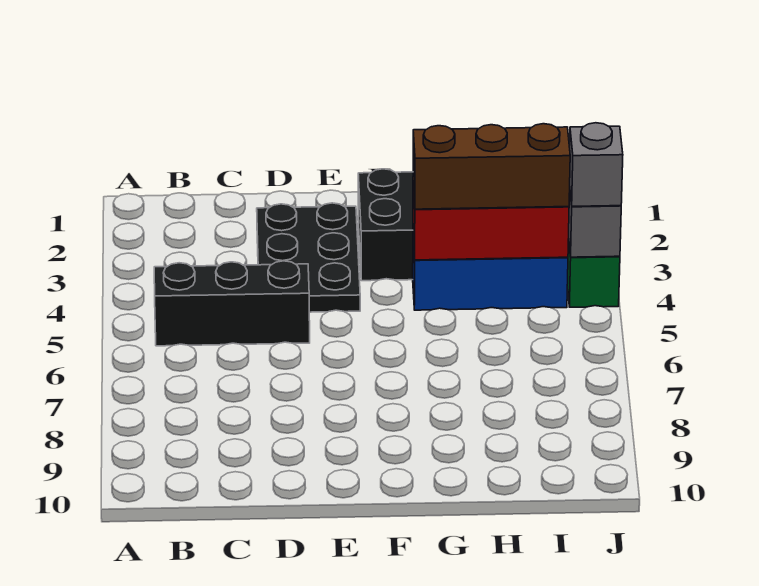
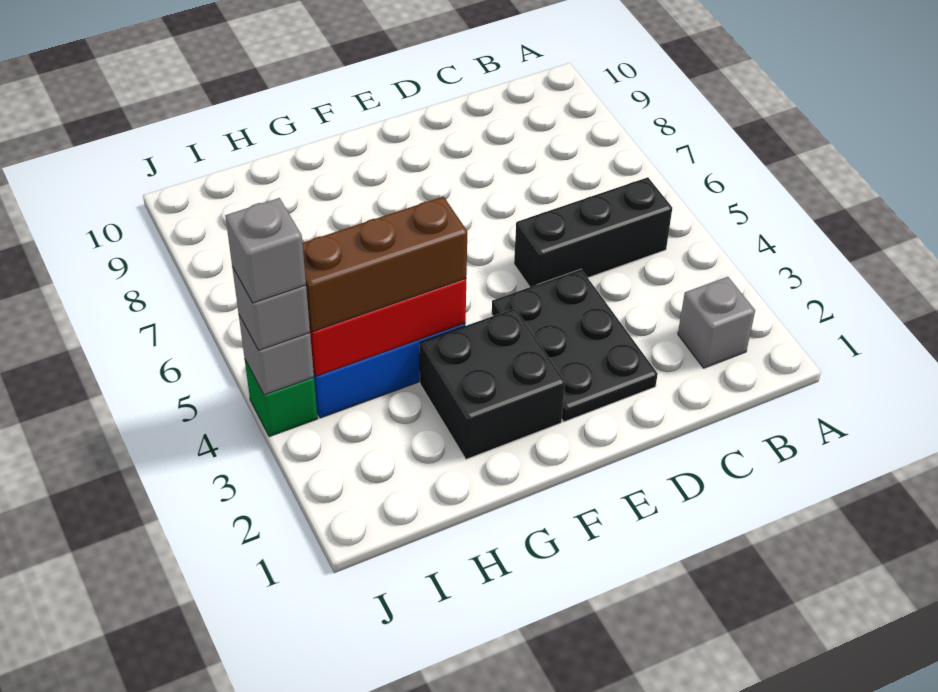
none -> grey brick B2 level 1
none -> grey brick J4 level 4

